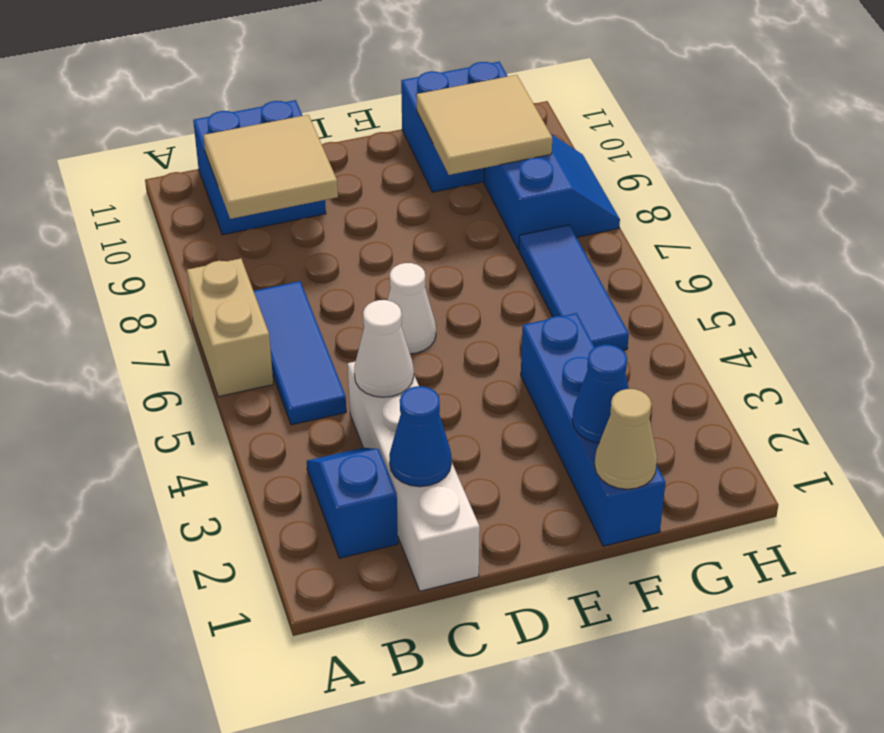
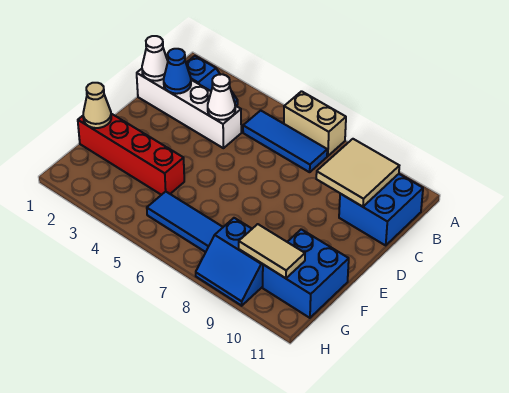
white cone D6 level 1 -> white cone C1 level 2
blue brick F1:F4 level 1 -> red brick F1:F4 level 1
blue cone F2 level 2 -> none
tan tile F9:G10 level 2 -> tan tile G9:G10 level 2

